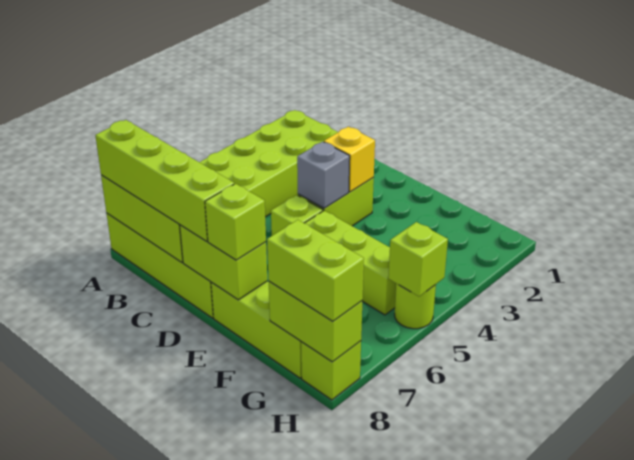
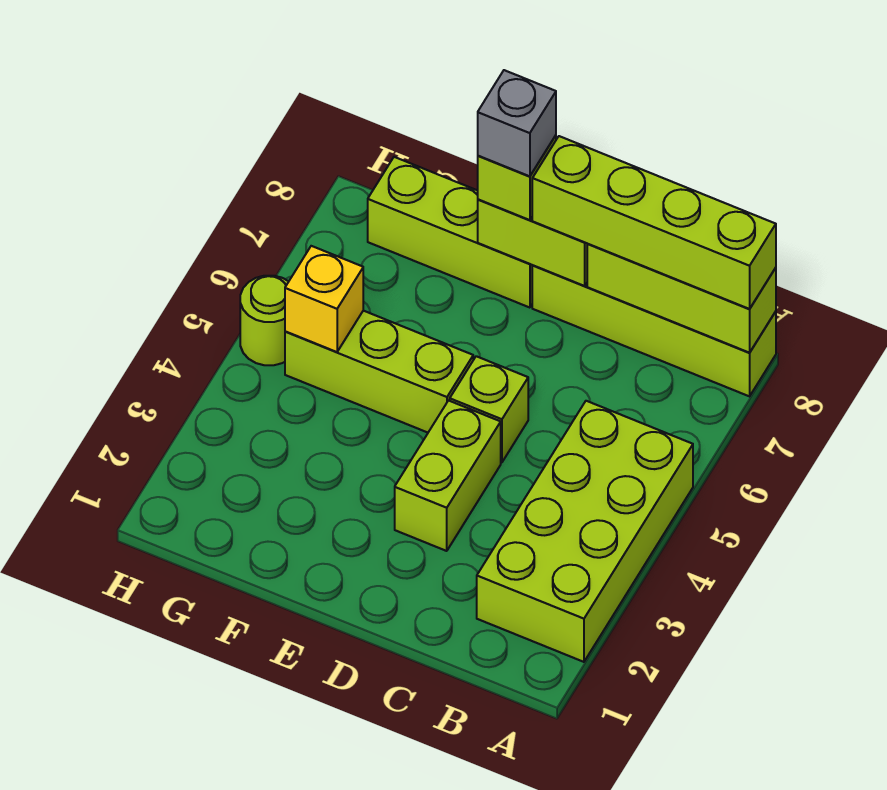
yellow brick D3 level 2 -> yellow brick G5 level 2
grey brick D4 level 2 -> grey brick E8 level 4
lime brick G8:H8 level 2 -> none
lime brick G8:H8 level 3 -> none
lime brick H5 level 2 -> none
lime brick H8 level 1 -> none

